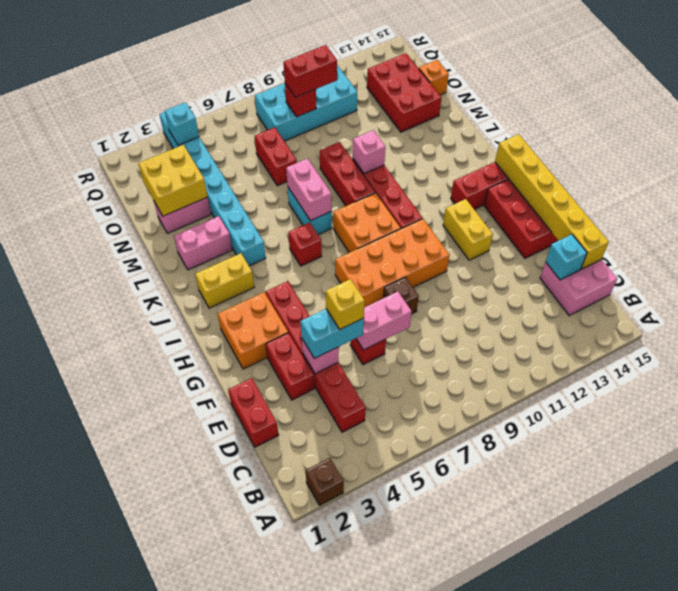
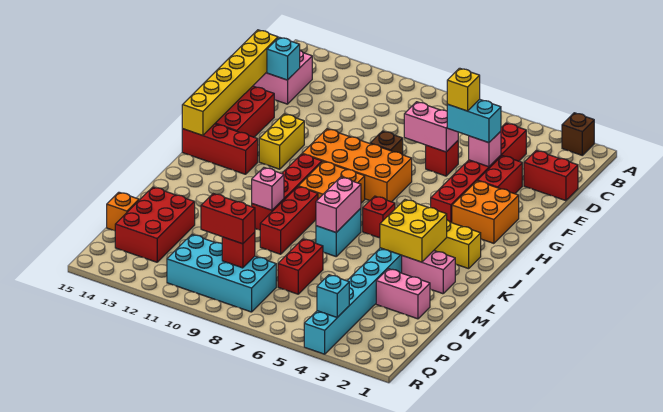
red brick D1:E1 level 1 -> red brick D1:D2 level 1
yellow brick N2:O3 level 2 -> yellow brick K3:L4 level 2

